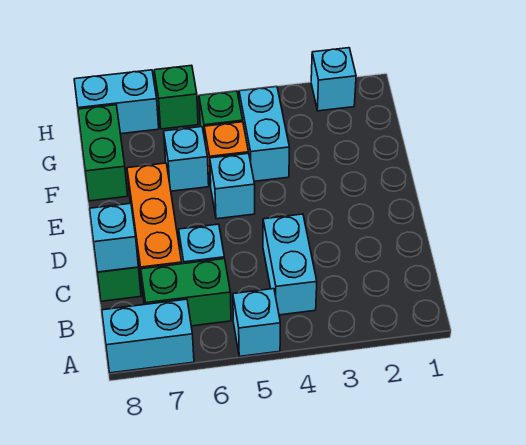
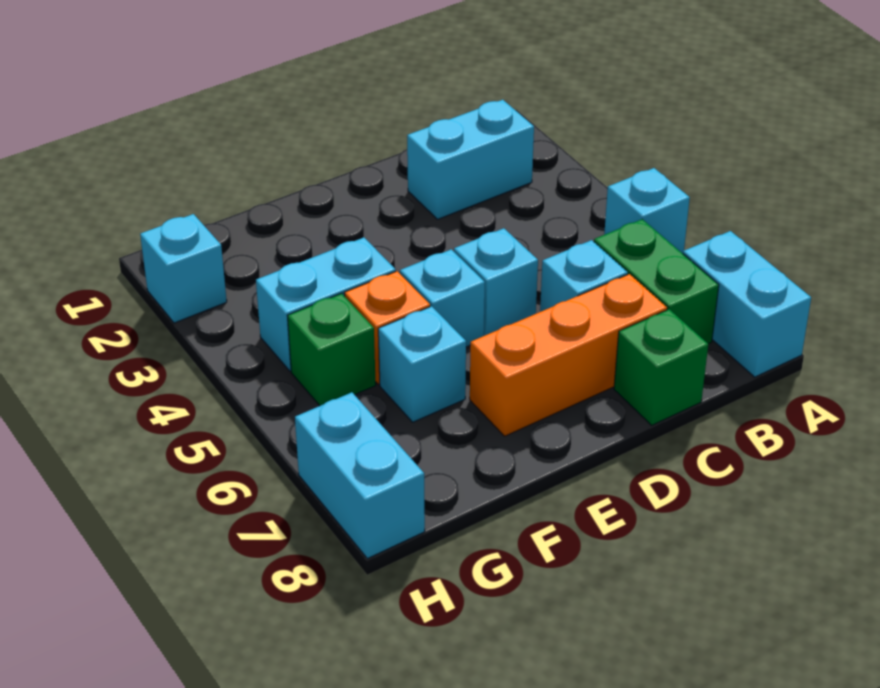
cyan brick B4:C4 level 1 -> cyan brick B2:C2 level 1
cyan brick C8 level 2 -> cyan brick D5 level 1
green brick F8:G8 level 1 -> none
green brick H6 level 1 -> none

